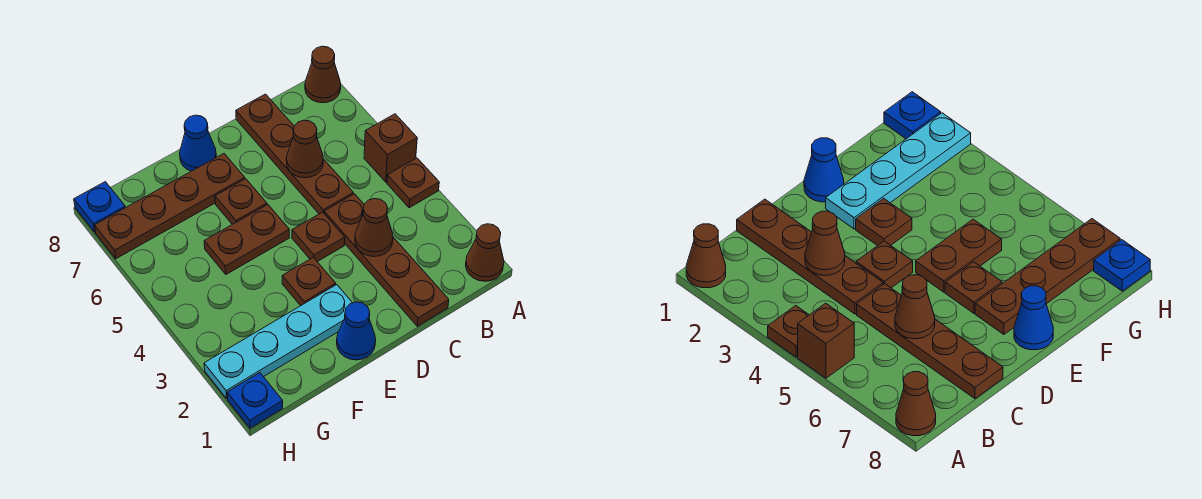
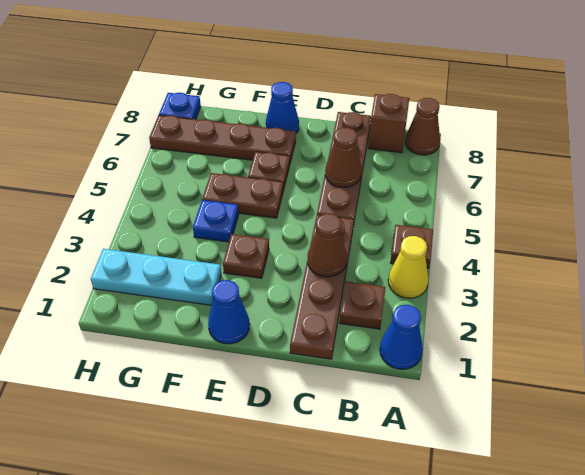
brown cone A1 level 1 -> blue cone A1 level 1
none -> yellow cone A3 level 1
brown brick A5 level 1 -> brown brick B8 level 1
brown plate D4 level 1 -> brown plate B2 level 1
cyan plate E2:H2 level 1 -> cyan plate F2:H2 level 1
blue plate H1 level 1 -> blue plate F4 level 1

